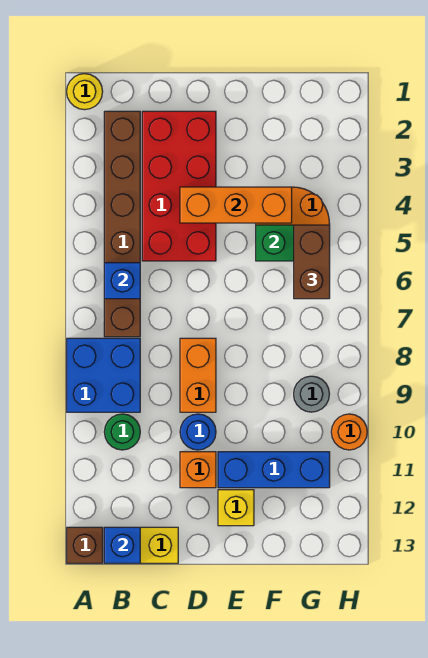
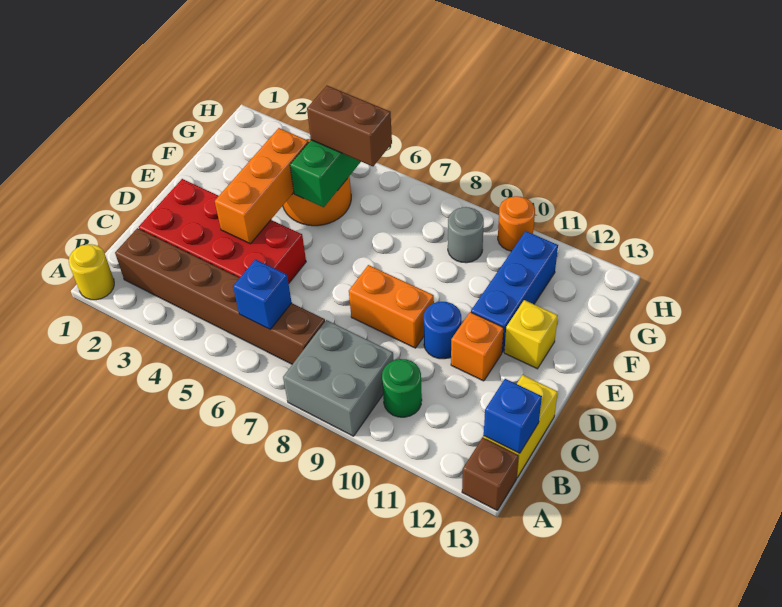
blue brick A8:B9 level 1 -> grey brick A8:B9 level 1

